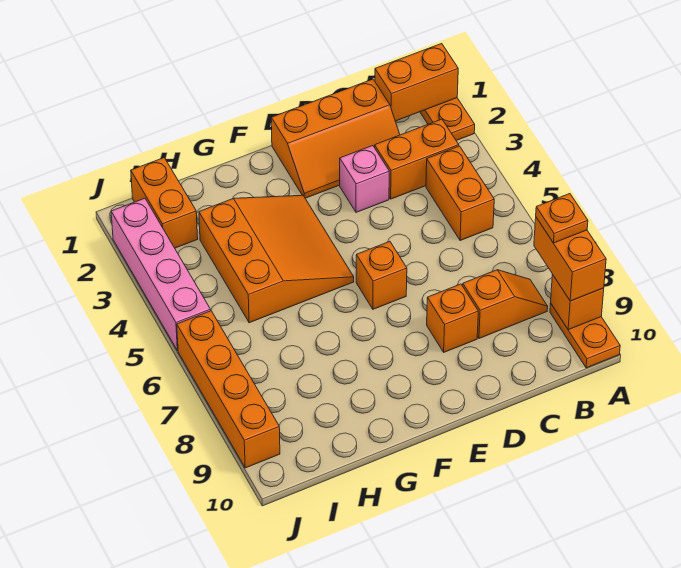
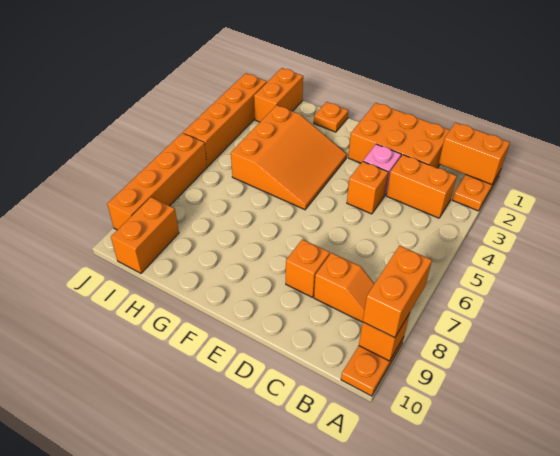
orange plate A8 level 4 -> orange plate G1 level 1
orange brick B4:B5 level 1 -> orange brick I9:I10 level 1
orange slope C1:E2 level 1 top 1 -> orange brick C1:E2 level 1
orange brick E6 level 1 -> orange brick D4 level 1
pink brick J2:J5 level 1 -> orange brick J2:J5 level 1

